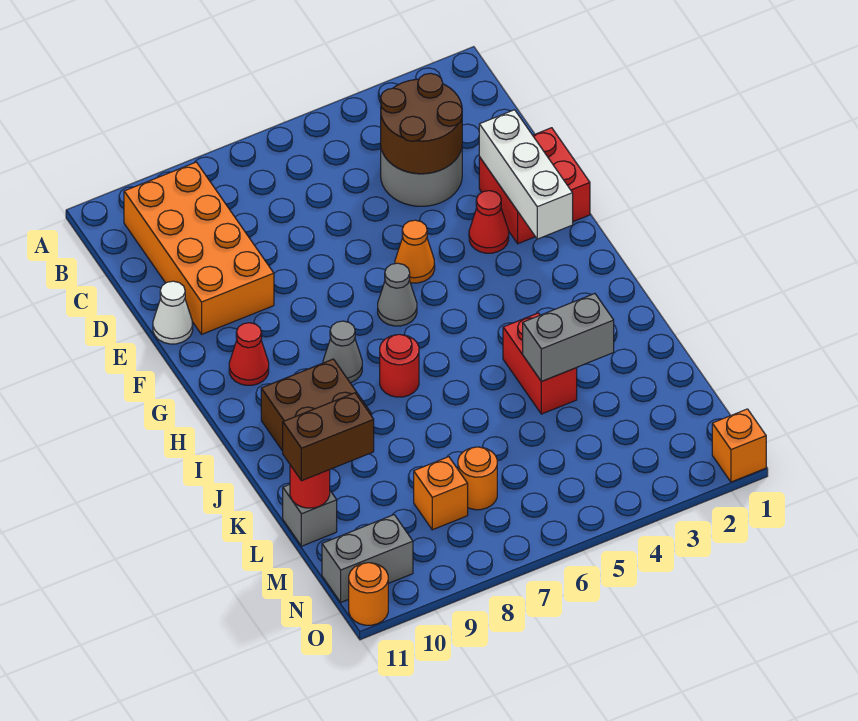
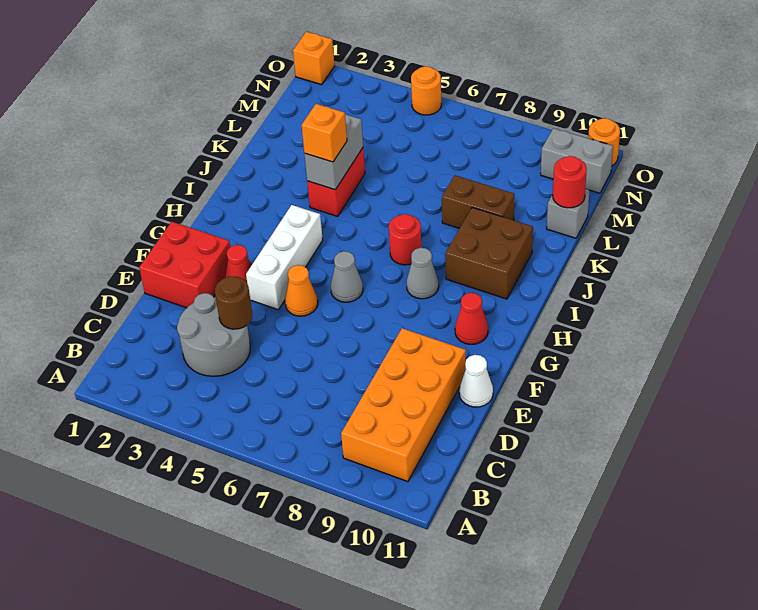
brown round brick C3:D4 level 2 -> brown round brick D4 level 2
white brick E2:G2 level 2 -> white brick F4:H4 level 1
grey brick K3:K4 level 2 -> grey brick J4:K4 level 2
brown brick L10:L11 level 3 -> brown brick K8:K9 level 1
orange round brick M7 level 1 -> orange round brick O5 level 1
orange brick M8 level 1 -> orange brick J4 level 3

